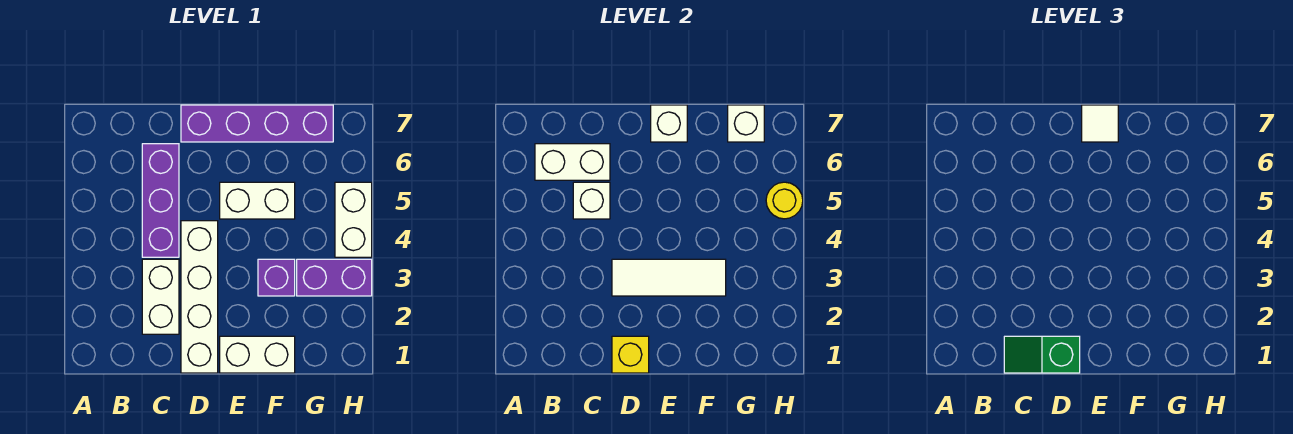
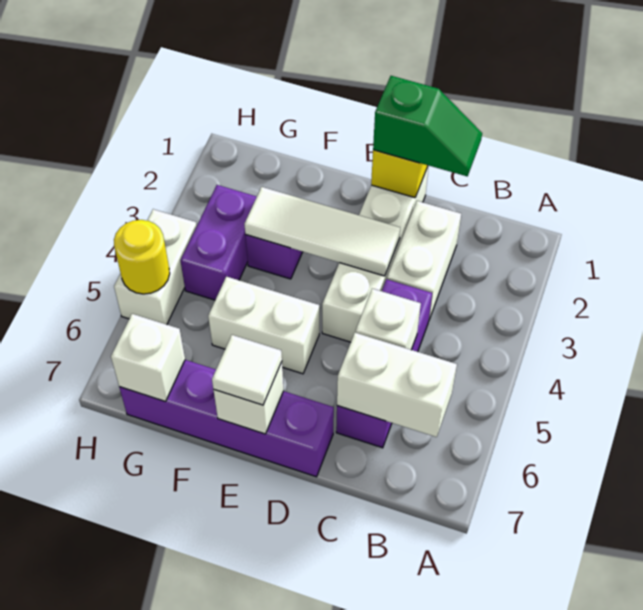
white brick E1:F1 level 1 -> none
purple brick G3:H3 level 1 -> purple brick G3:G4 level 1

